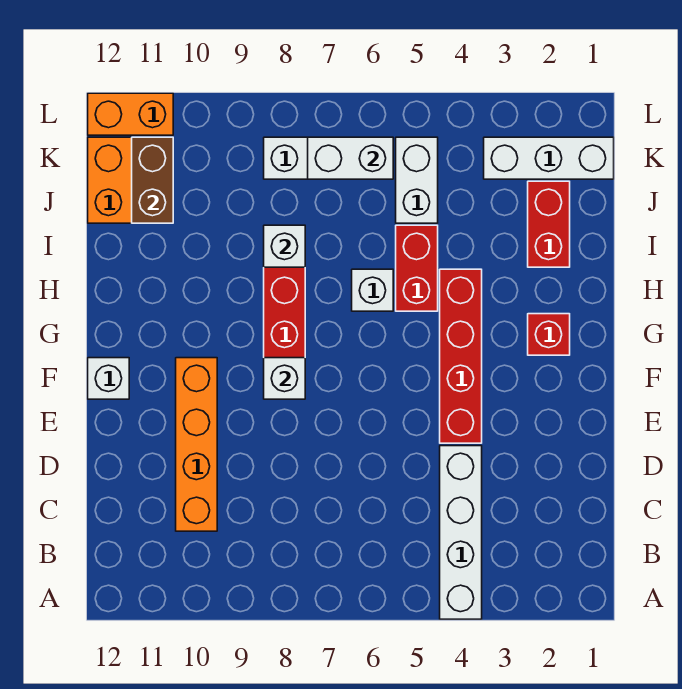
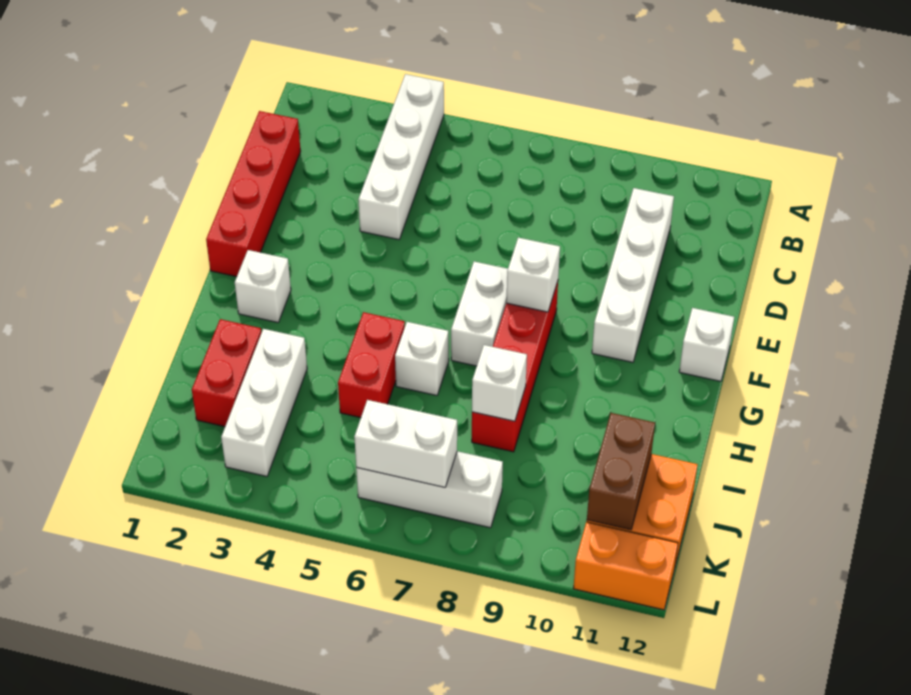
orange brick C10:F10 level 1 -> white brick C10:F10 level 1
red brick E4:H4 level 1 -> red brick C1:F1 level 1
red brick G2 level 1 -> white brick G2 level 1
white brick J5:K5 level 1 -> white brick F7:G7 level 1
white brick K1:K3 level 1 -> white brick I3:K3 level 1

